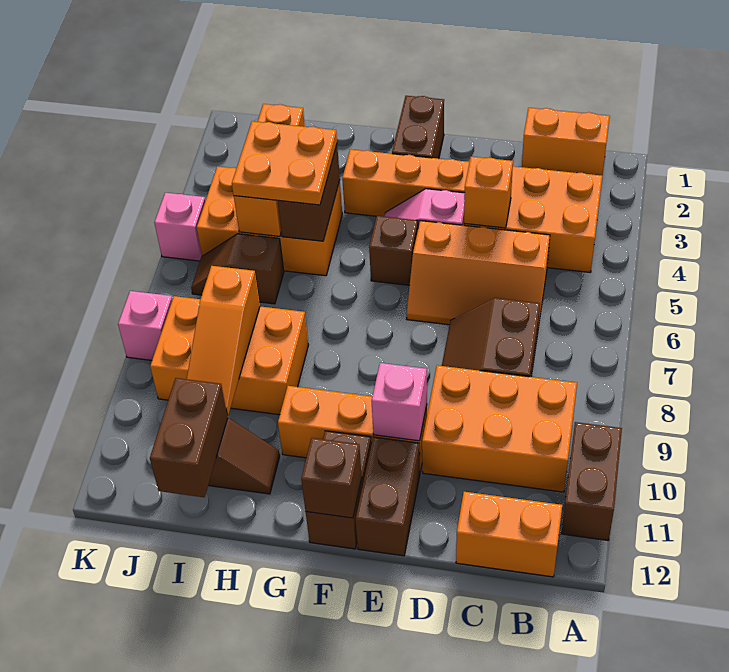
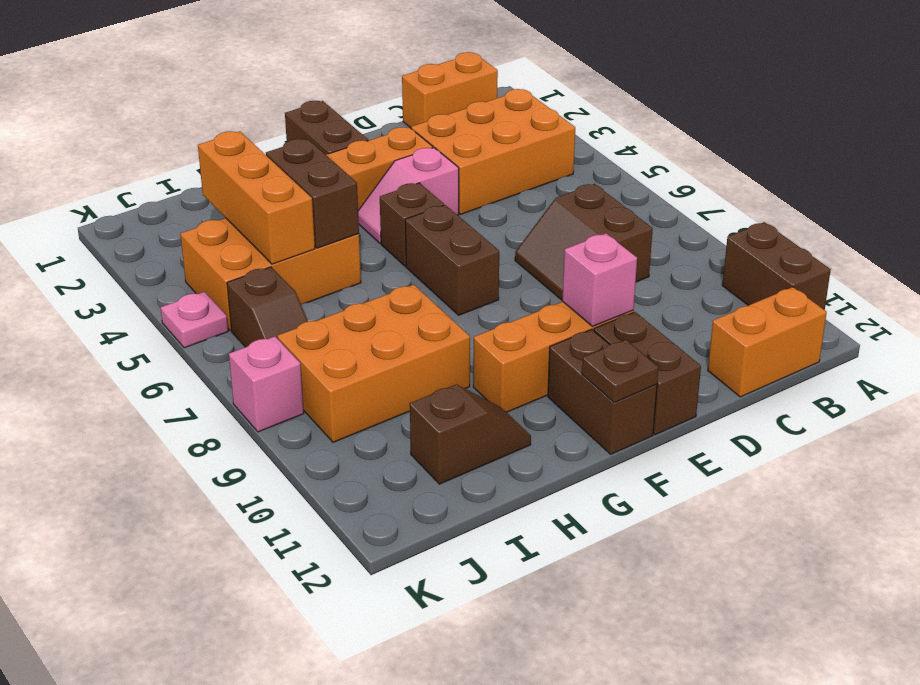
orange brick B9:D10 level 1 -> none
orange slope C5:E6 level 1 top 5 -> none
orange brick D4 level 2 -> none
brown brick F12 level 2 -> brown plate F12 level 2
orange plate H4:I5 level 3 -> none
brown slope I6:J6 level 1 top I -> brown slope J6:J7 level 1 top 6
orange slope I8:I10 level 2 top 8 -> none
brown brick I11:I12 level 2 -> brown brick F6:F7 level 1
pink brick K5 level 1 -> pink plate K5 level 1

